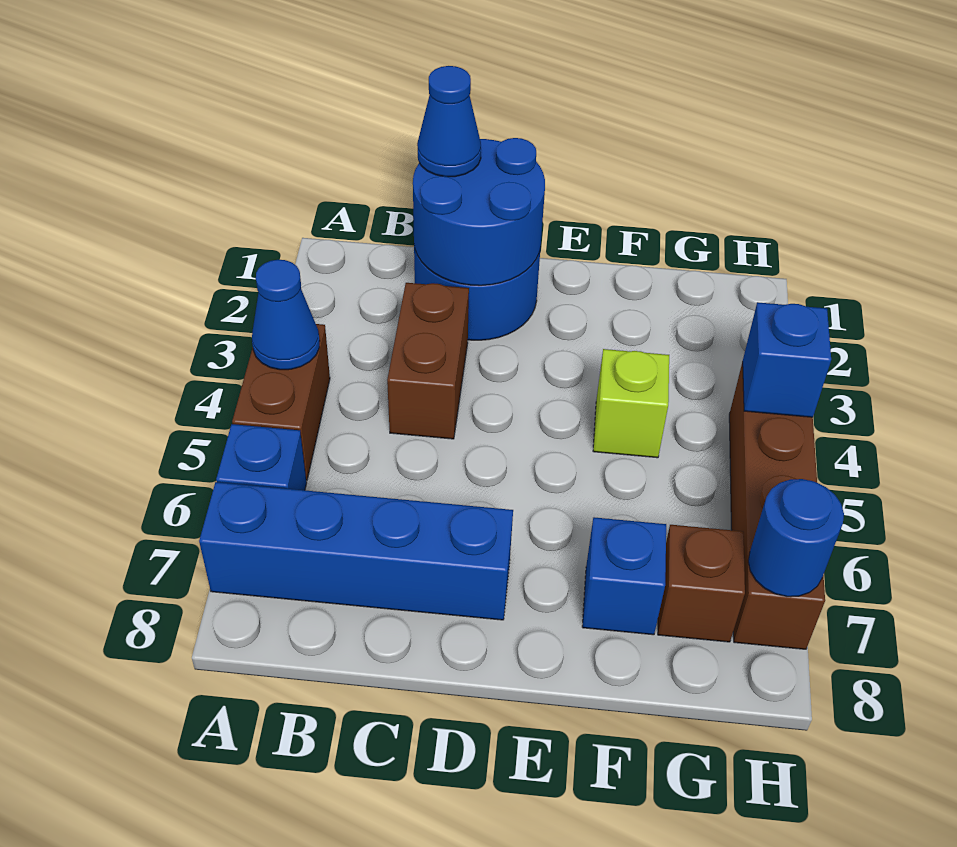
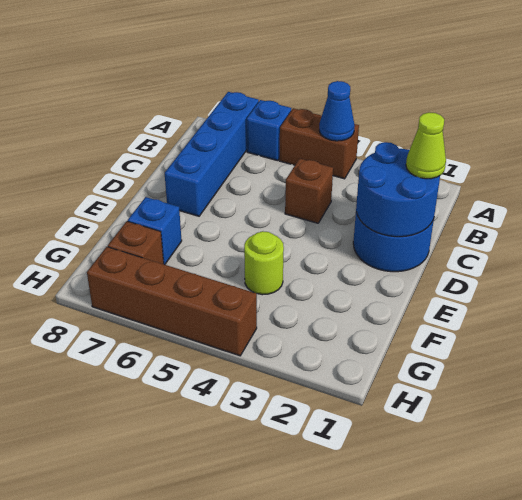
blue cone C1 level 3 -> lime cone C1 level 3
brown brick C3:C4 level 1 -> brown brick C4 level 1
lime brick F4 level 1 -> lime round brick F4 level 1
blue brick H4 level 2 -> none
blue round brick H7 level 2 -> none

